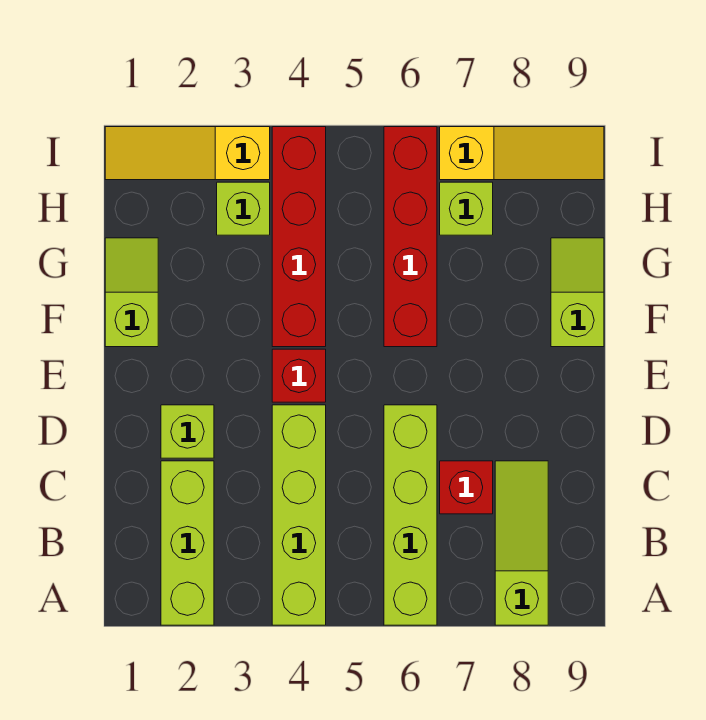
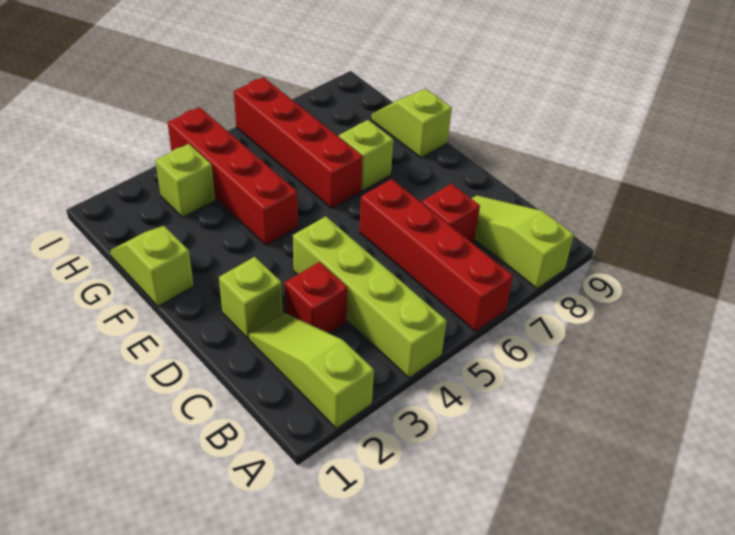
lime brick A2:C2 level 1 -> lime slope A2:C2 level 1 top A
lime brick A6:D6 level 1 -> red brick A6:D6 level 1
red brick E4 level 1 -> red brick C3 level 1
lime brick H7 level 1 -> lime brick F7 level 1
yellow slope I1:I3 level 1 top 3 -> none
yellow slope I7:I9 level 1 top 7 -> none

